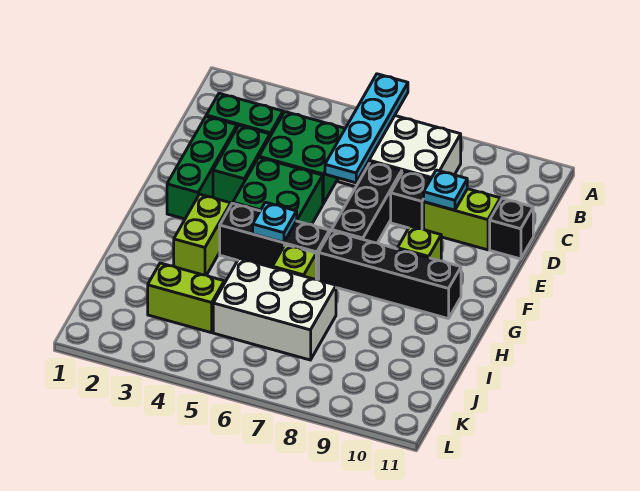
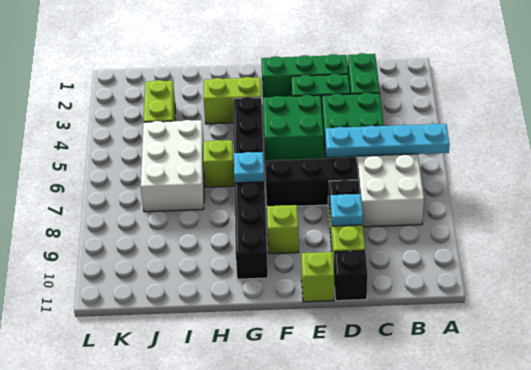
none -> lime brick E11 level 1
cyan plate G5 level 2 -> cyan plate G7 level 2

